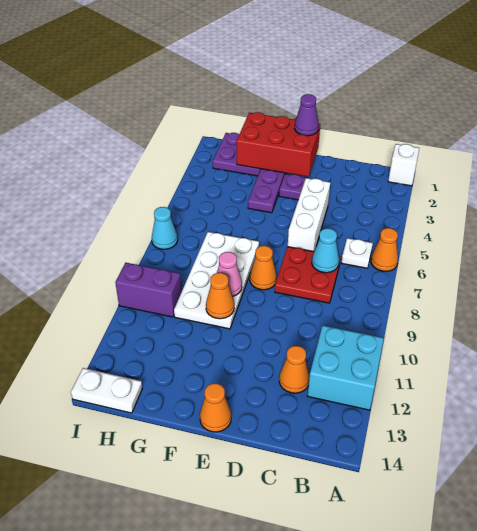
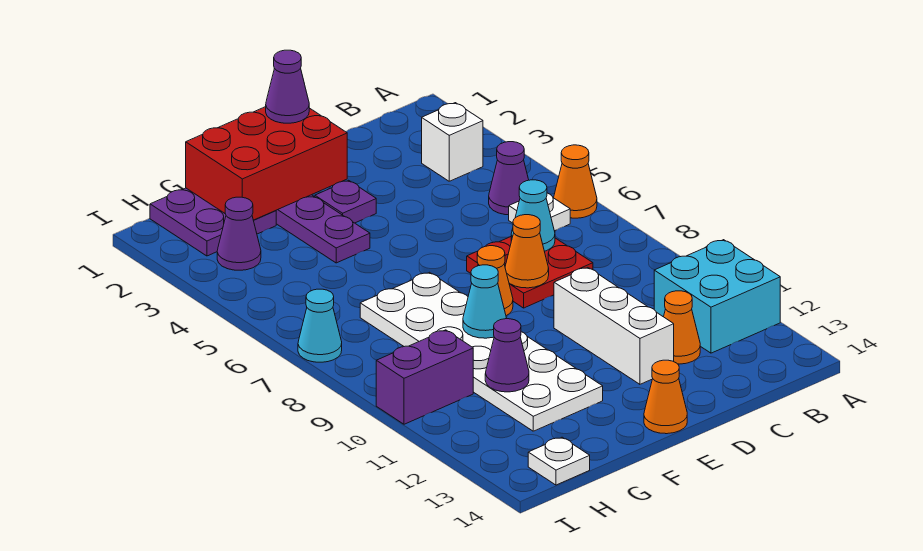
white brick A1 level 1 -> white brick B3 level 1
none -> purple cone B5 level 1
white brick D4:D6 level 1 -> white brick D10:D12 level 1
white plate F7:G10 level 1 -> white plate F7:G12 level 1
pink cone F9 level 2 -> cyan cone F9 level 2
orange cone F10 level 2 -> orange cone D8 level 2
none -> purple cone G11 level 2
none -> purple cone H3 level 1
white plate H14:I14 level 1 -> white plate H14 level 1

